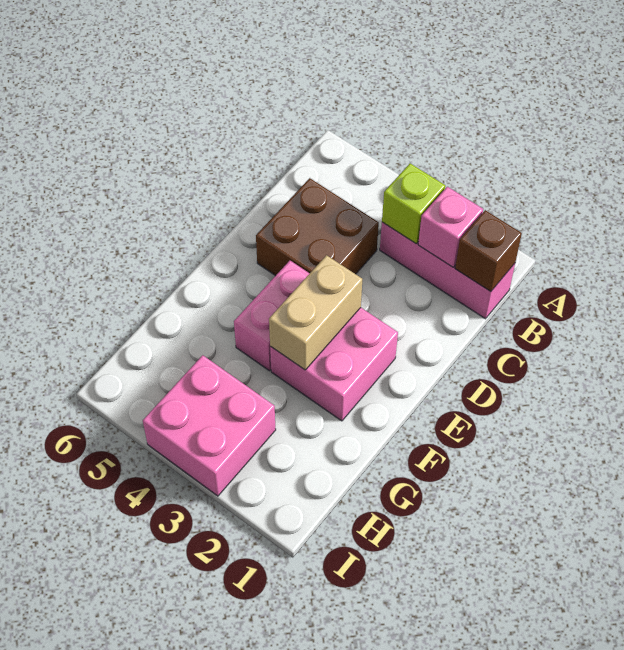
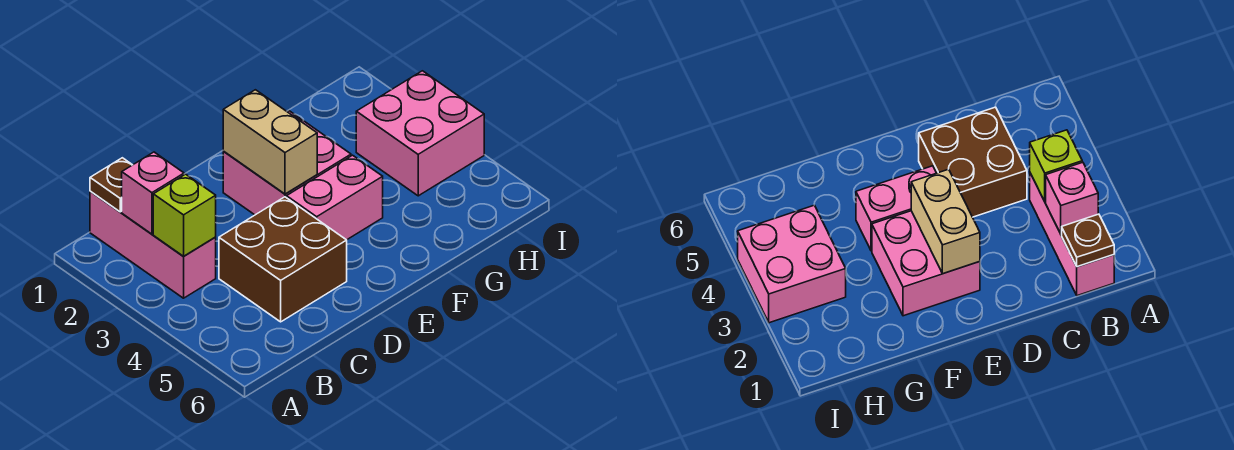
brown brick B1 level 2 -> brown plate B1 level 2
tan brick E3:F3 level 2 -> tan brick E2:E3 level 2

